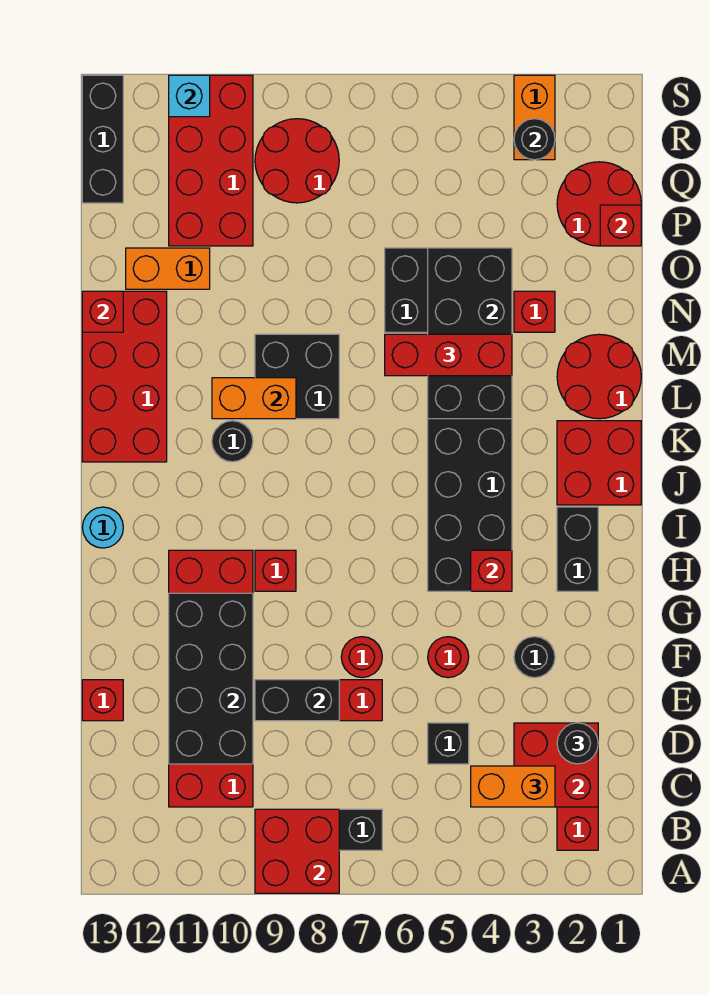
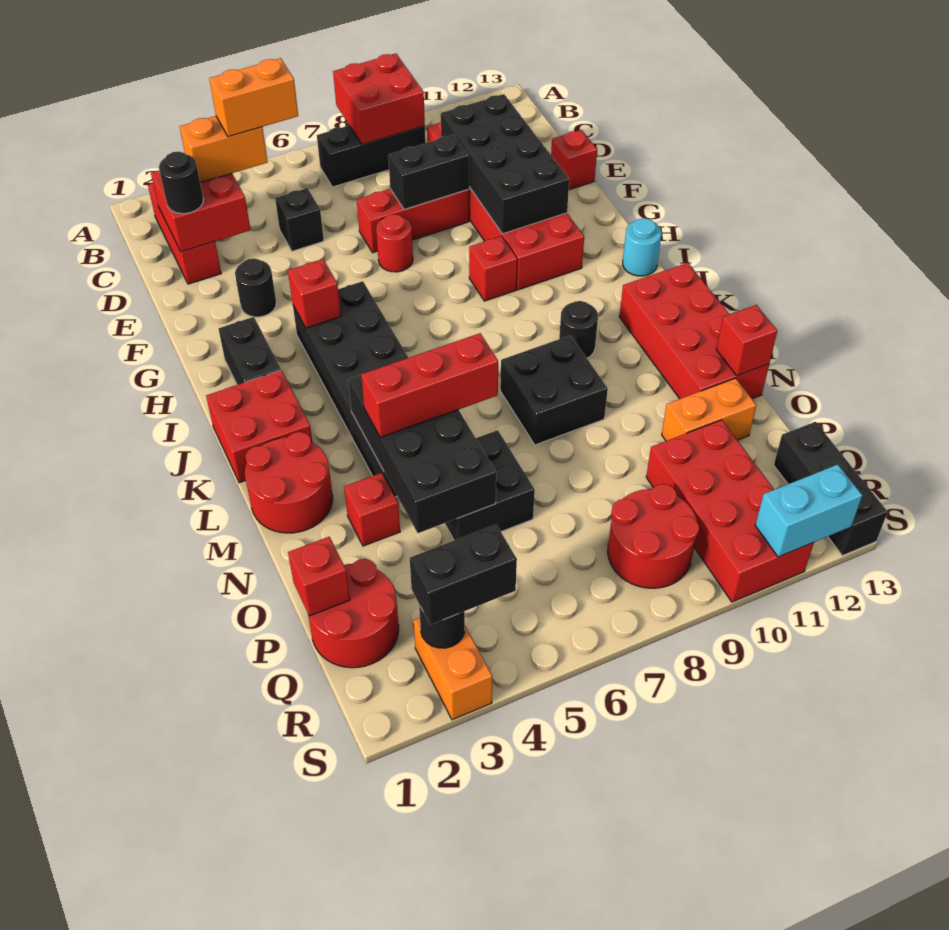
red round brick F5 level 1 -> none
orange brick L9:L10 level 2 -> orange brick C4:C5 level 4
none -> black brick R3:R4 level 3
cyan brick S11 level 2 -> cyan brick S11:S12 level 2

